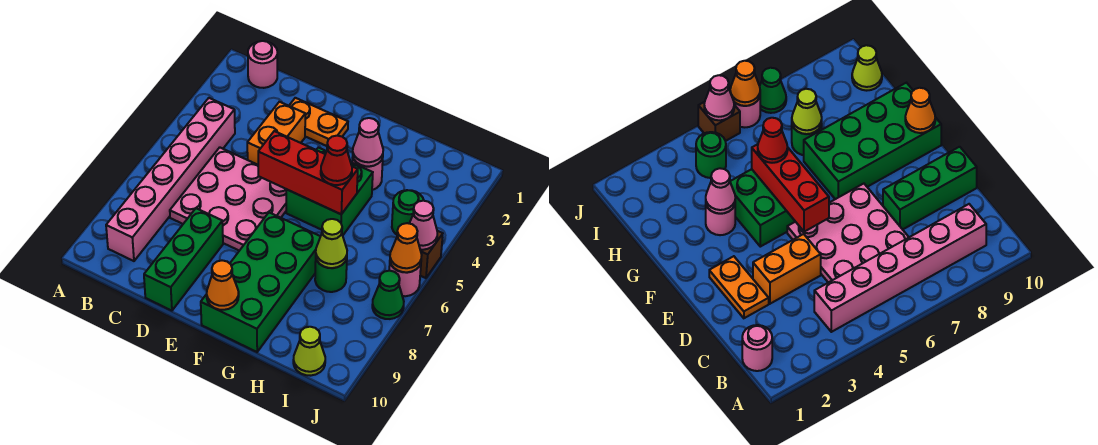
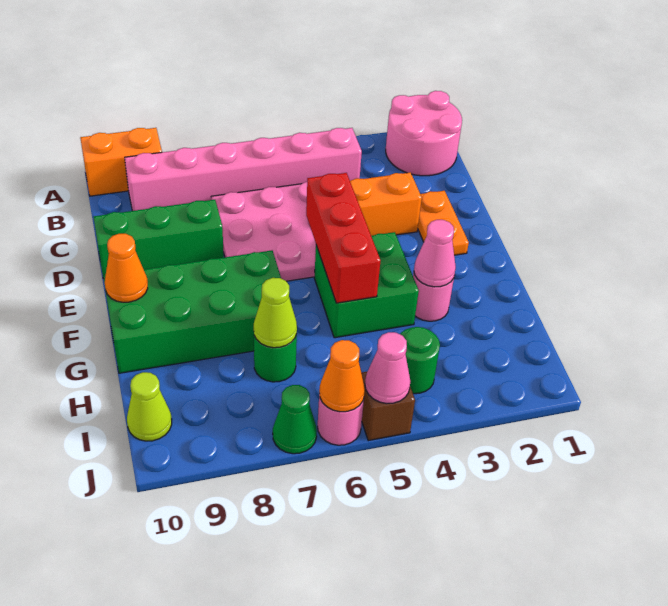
none -> orange brick A9:A10 level 1
pink round brick B1 level 1 -> pink round brick A1:B2 level 1
red cone G5 level 3 -> none

